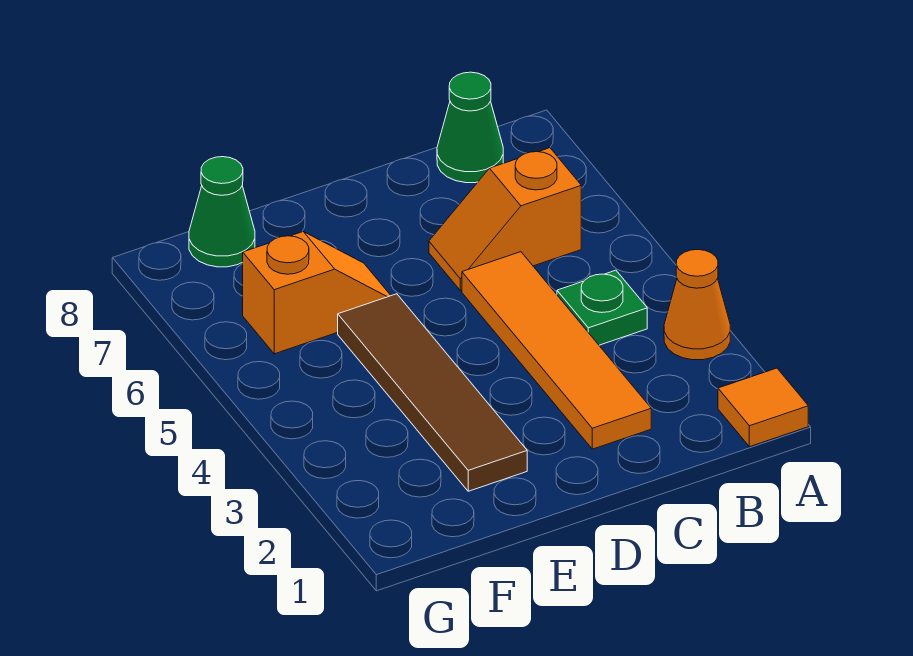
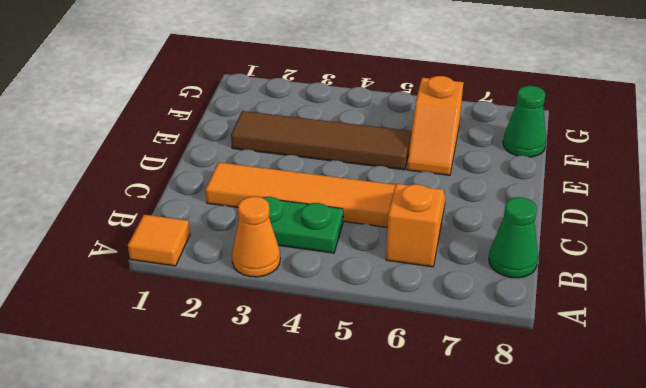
green plate B4 level 1 -> green plate B3:B4 level 1

